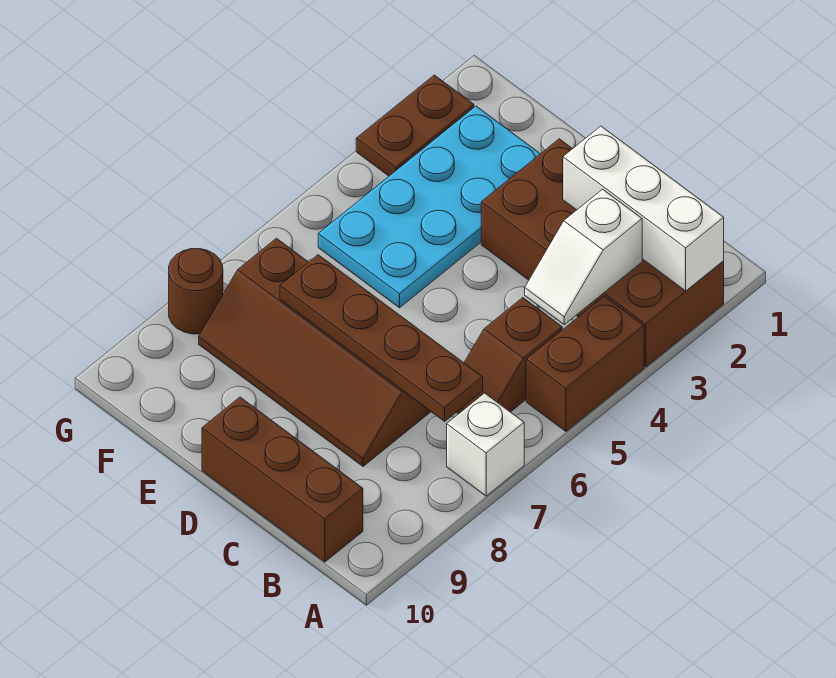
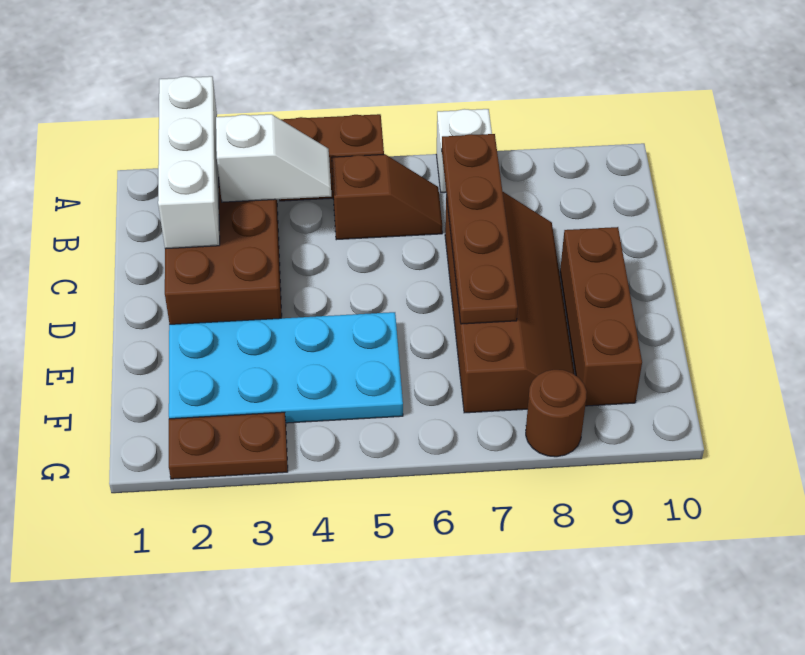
brown brick B10:D10 level 1 -> brown brick D9:F9 level 1

